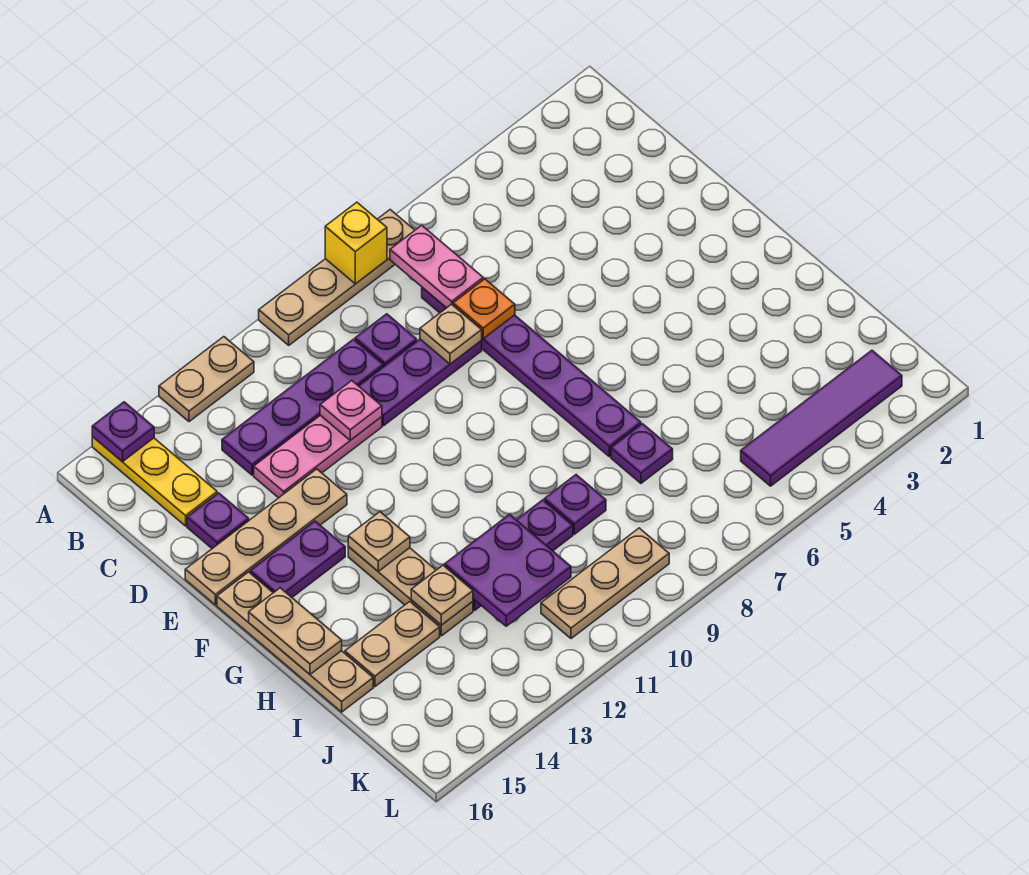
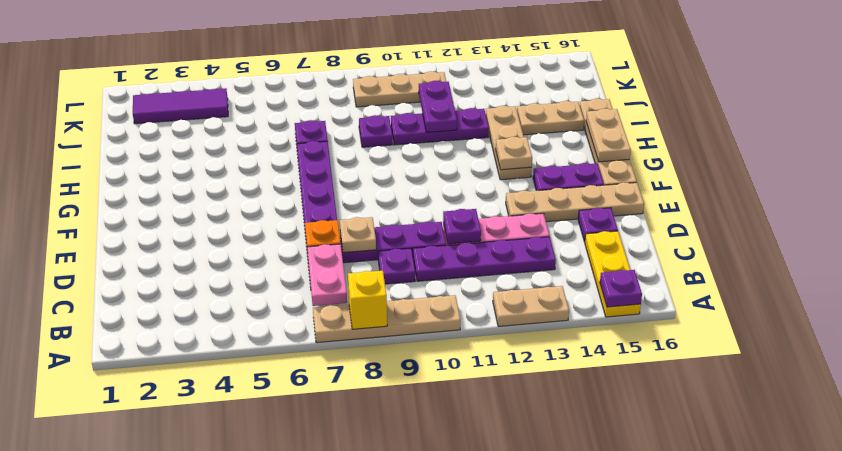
pink plate D11 level 2 -> purple plate D11 level 2
purple plate I11:J12 level 2 -> purple plate I11:J11 level 2
tan plate I13 level 2 -> none
purple tile K2:K5 level 1 -> purple tile K2:K4 level 1

